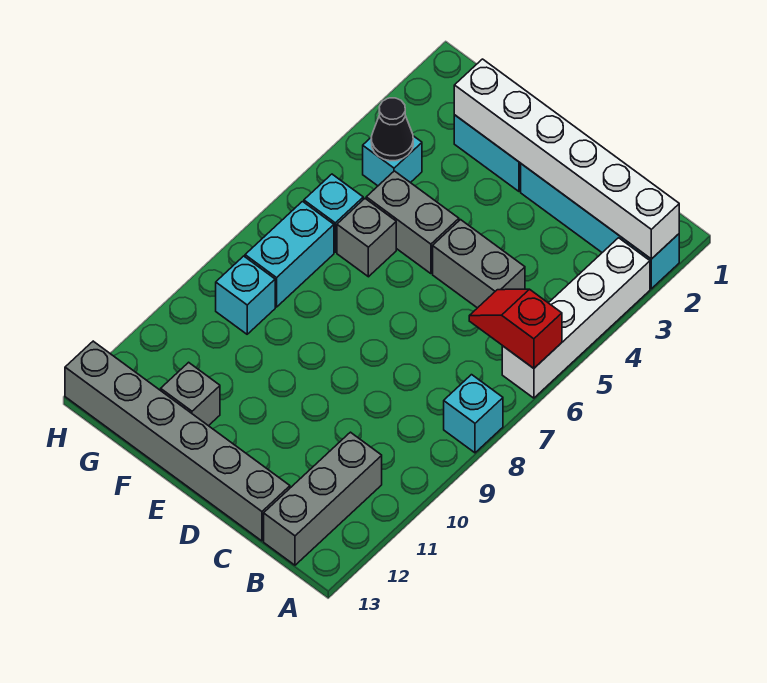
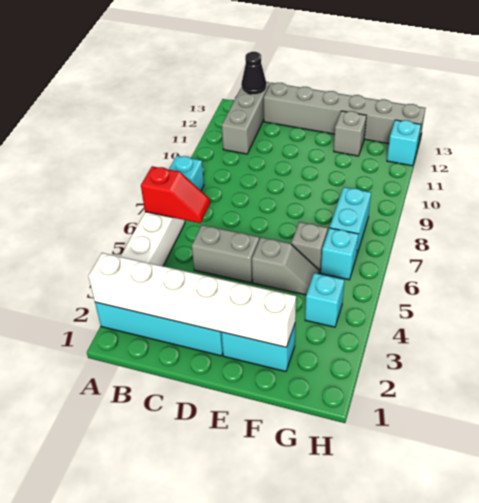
grey brick E5:F5 level 1 -> grey slope E5:F5 level 1 top E
black cone G4 level 2 -> black cone B13 level 2
cyan brick G9 level 1 -> cyan brick H12 level 1

